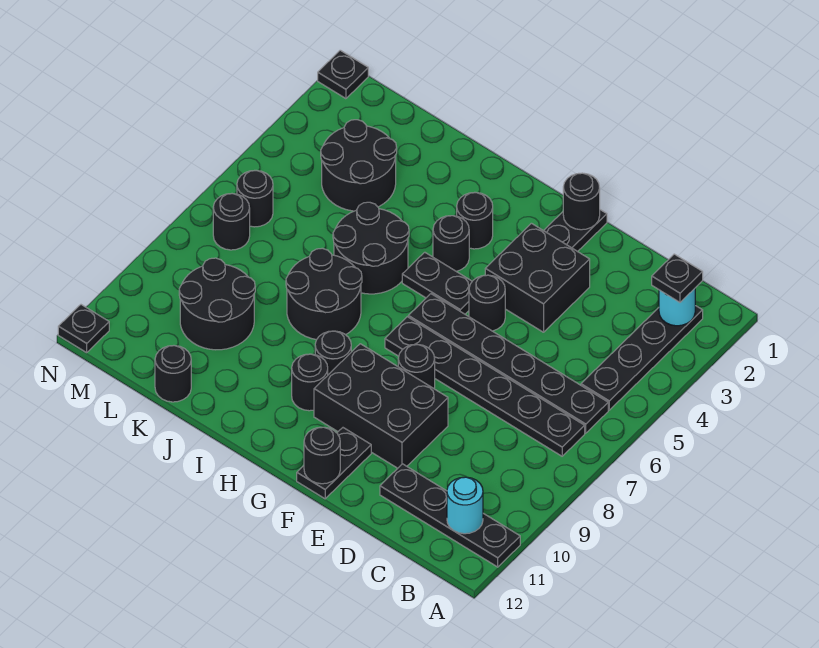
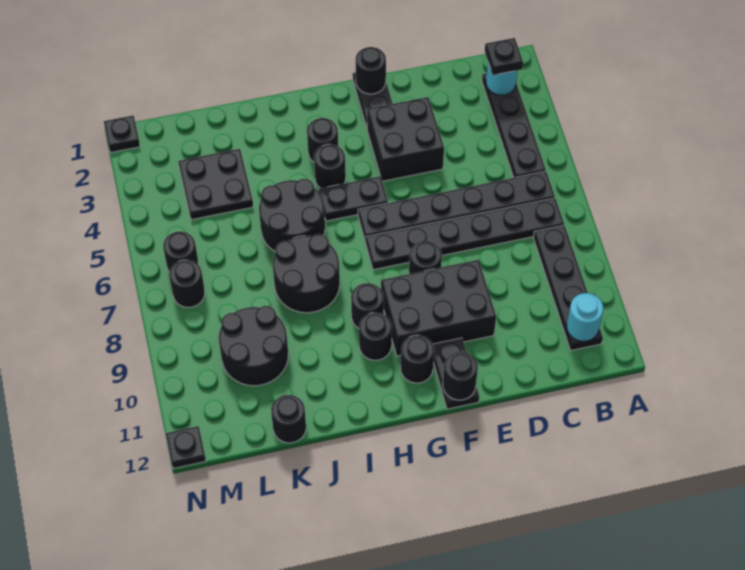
black plate A11:D11 level 1 -> black plate B8:B11 level 1
black round brick F5 level 1 -> black round brick G11 level 1
black round brick K3:L4 level 1 -> black plate K3:L4 level 1

